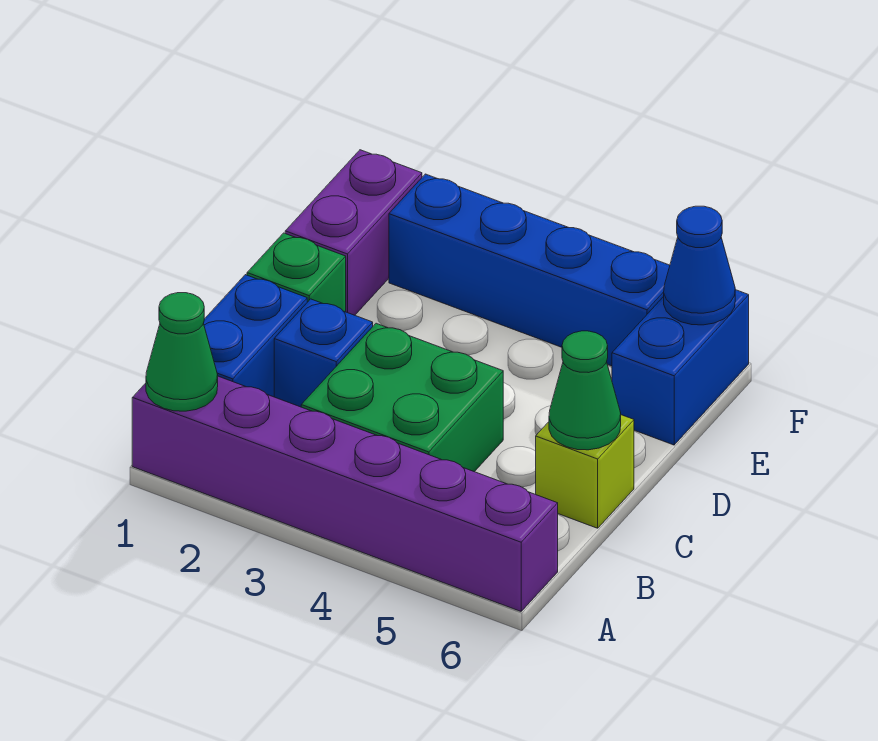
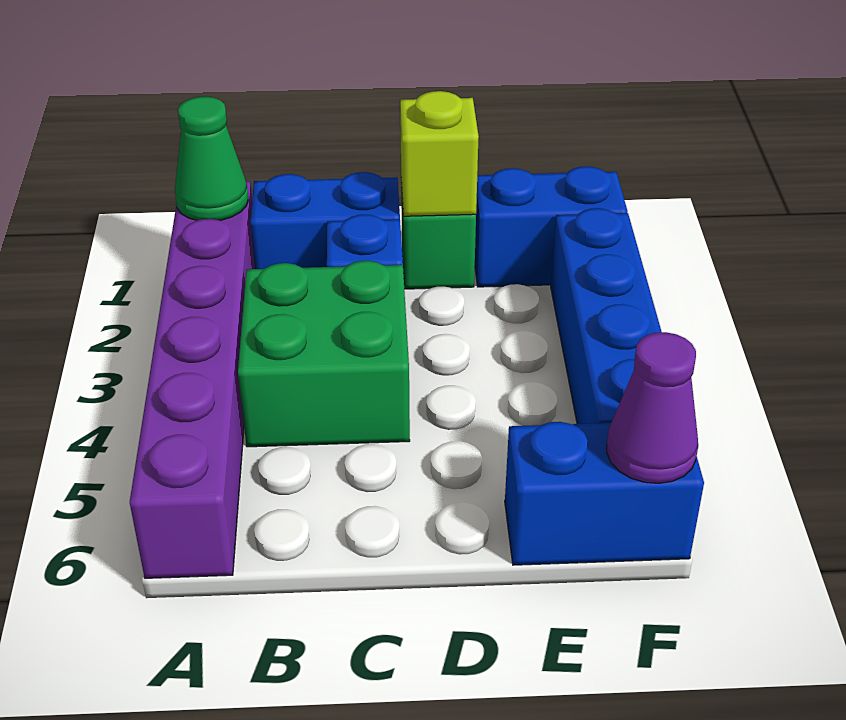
lime brick C6 level 1 -> lime brick D1 level 2
green cone C6 level 2 -> none
purple brick E1:F1 level 1 -> blue brick E1:F1 level 1
blue cone F6 level 2 -> purple cone F6 level 2

